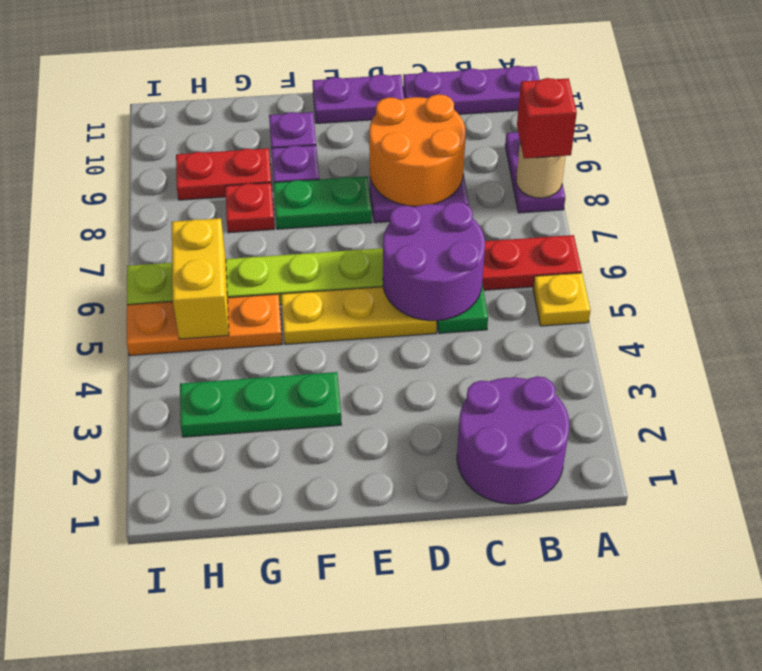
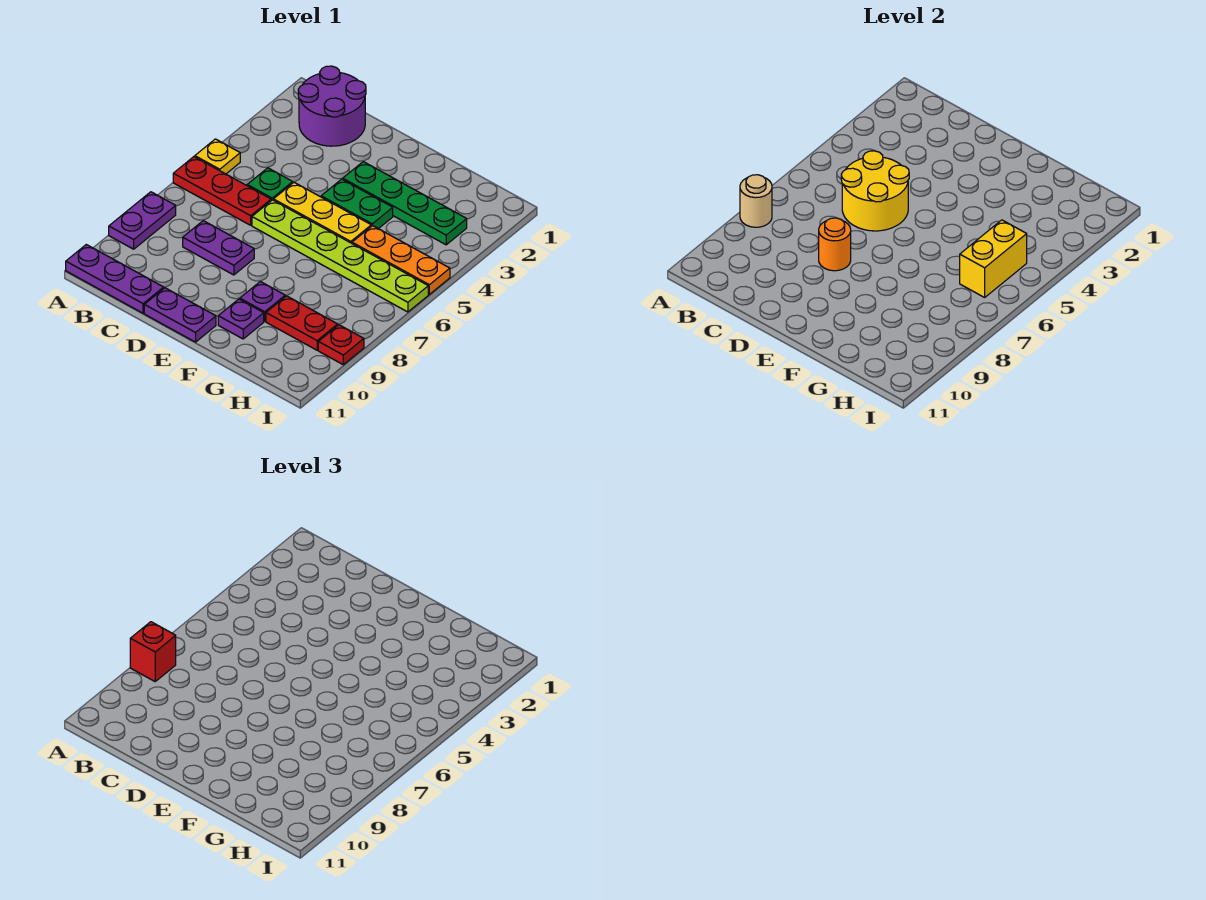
purple round brick C5:D6 level 2 -> yellow round brick C5:D6 level 2
orange round brick C8:D9 level 2 -> orange round brick D8 level 2
green plate E8:F8 level 1 -> green plate E4:F4 level 1
green plate F3:H3 level 1 -> green plate E3:H3 level 1
red plate G8 level 1 -> red plate I9 level 1

